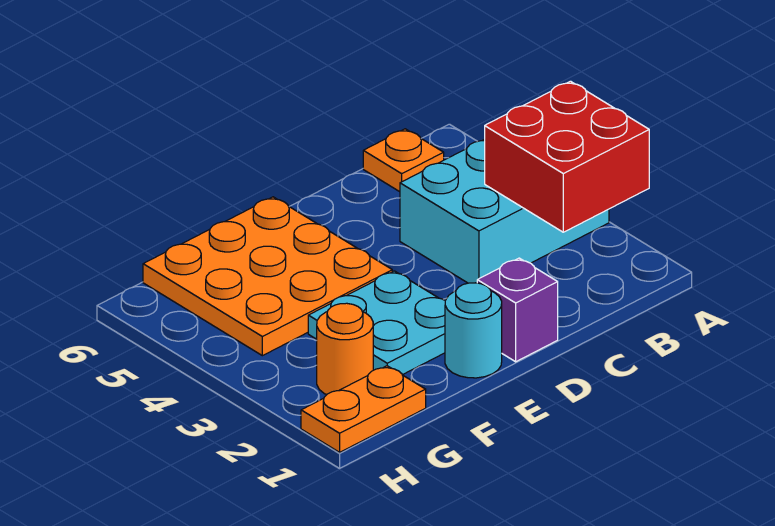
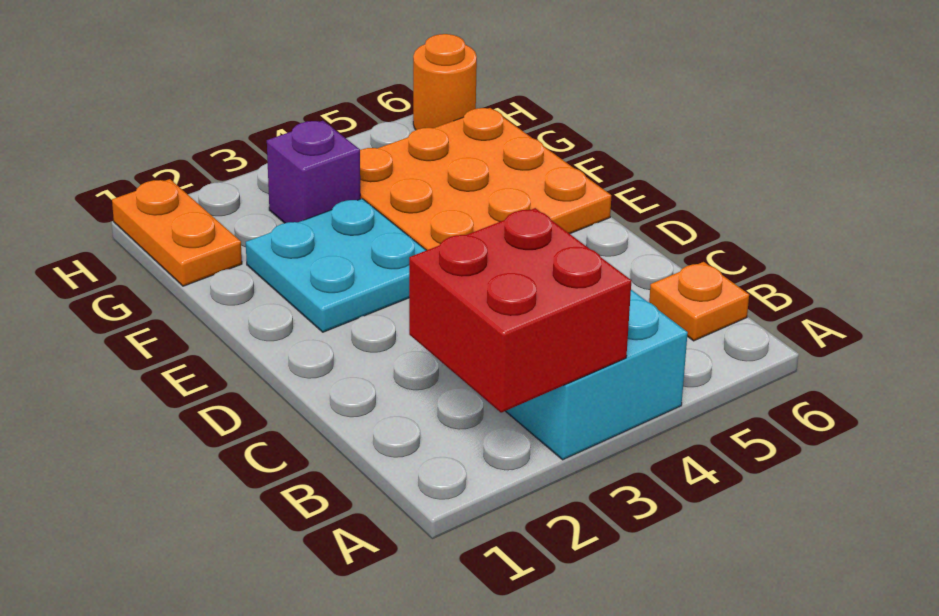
purple brick D1 level 1 -> purple brick G3 level 1
cyan round brick E1 level 1 -> none
orange round brick G2 level 1 -> orange round brick H6 level 1

